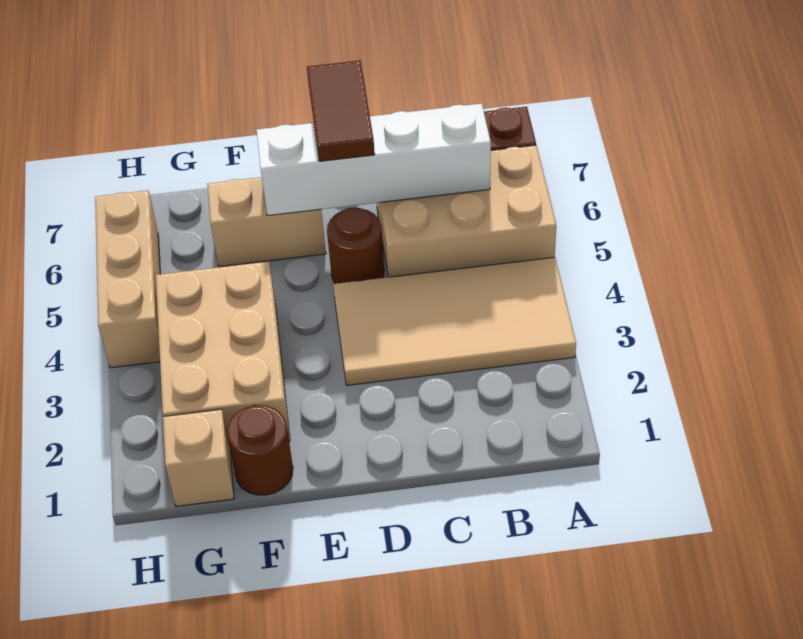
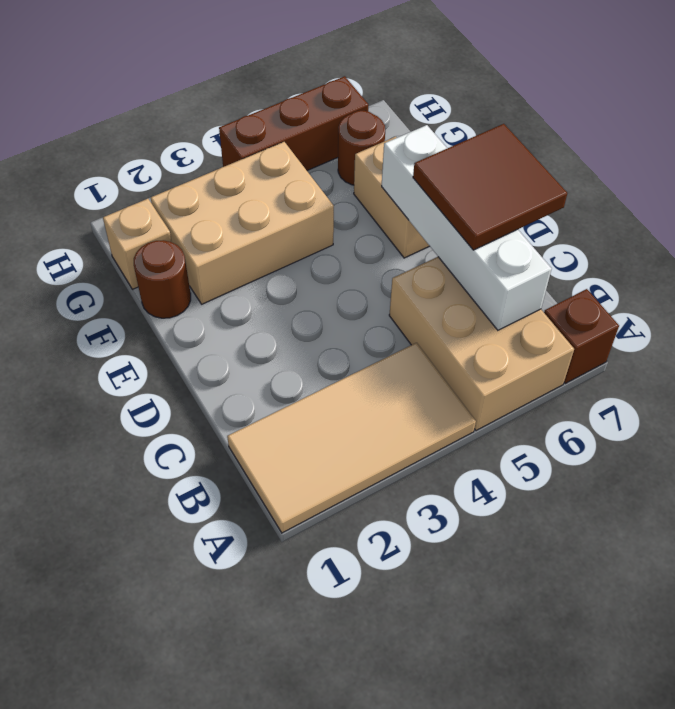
tan tile A3:D4 level 1 -> tan tile A1:B4 level 1
brown round brick D5 level 1 -> brown round brick G6 level 1
brown tile D6:D7 level 3 -> brown tile C6:D7 level 3
tan brick H4:H6 level 1 -> brown brick H4:H6 level 1

